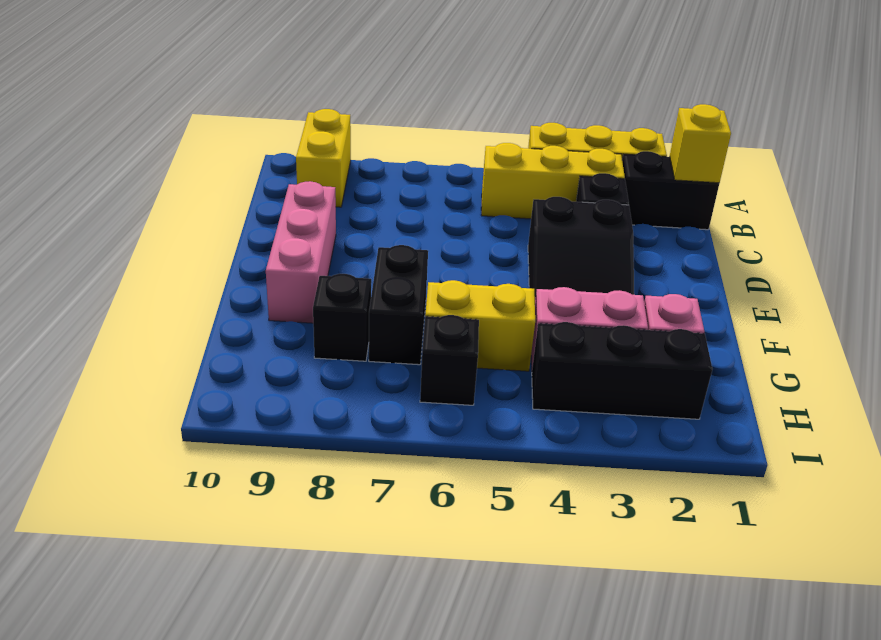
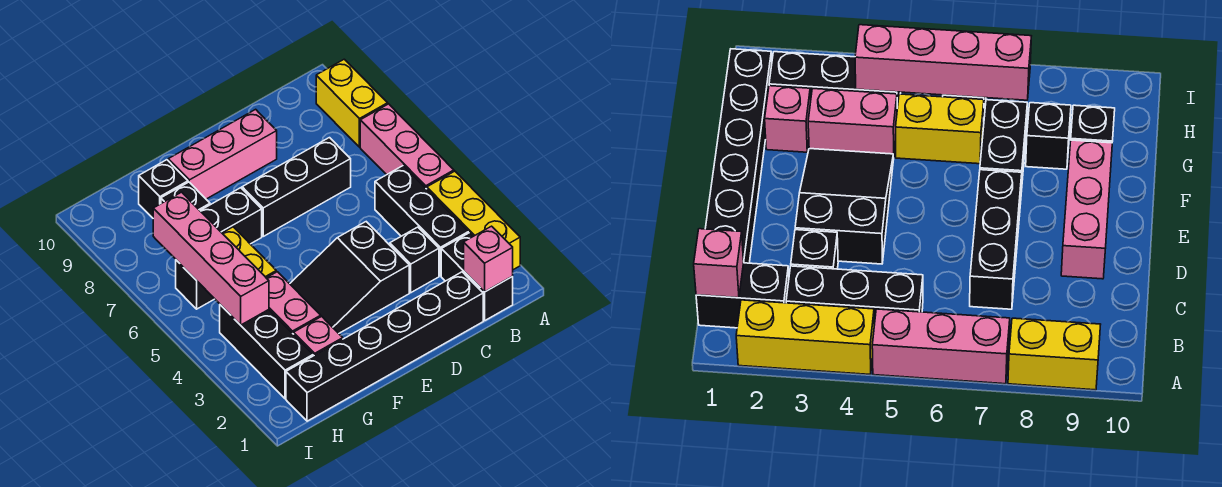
none -> pink brick A5:A7 level 1
yellow brick A9:B9 level 1 -> yellow brick A8:A9 level 1
yellow brick B1 level 2 -> pink brick B1 level 2
yellow brick B3:B5 level 1 -> black brick B3:B5 level 1
none -> black brick C1:H1 level 1
none -> black brick C7:E7 level 1
none -> black brick G9 level 1
none -> pink brick H4:H7 level 2

